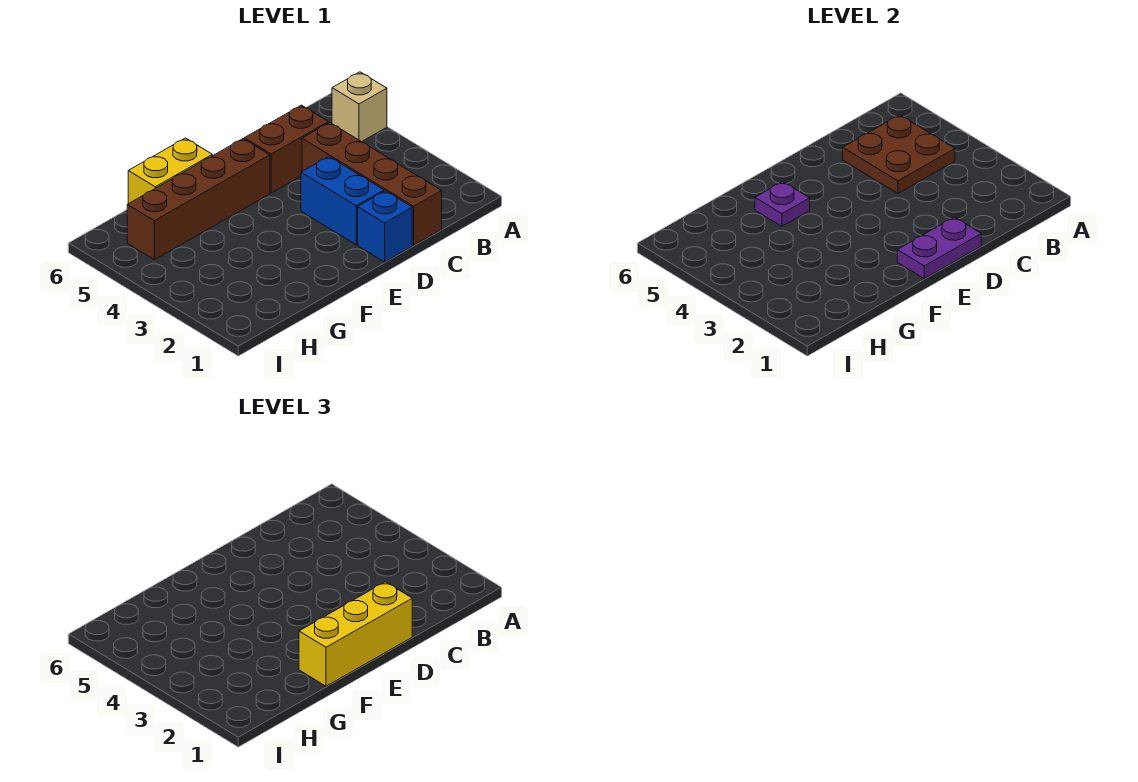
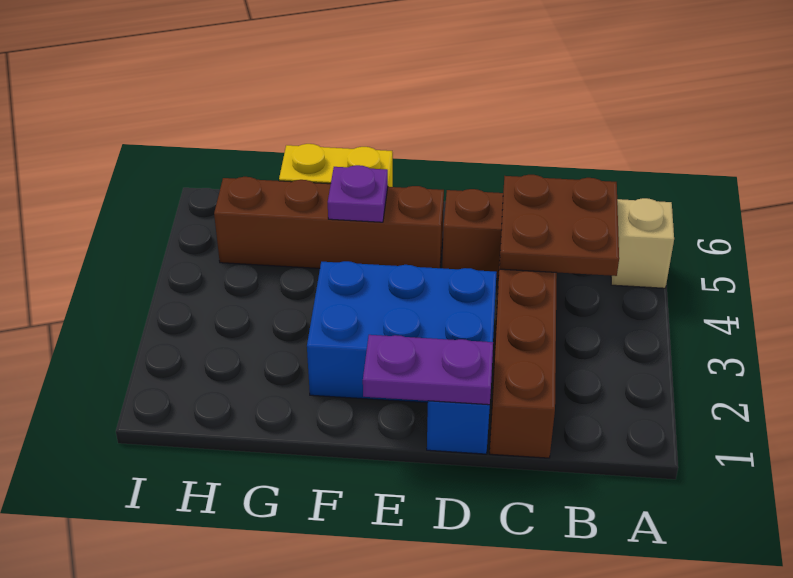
yellow brick D1:F1 level 3 -> none
blue brick D2:D3 level 1 -> blue brick D2:F3 level 1

